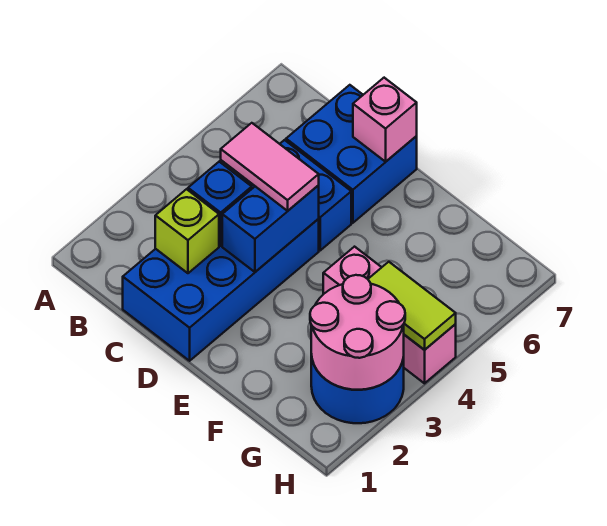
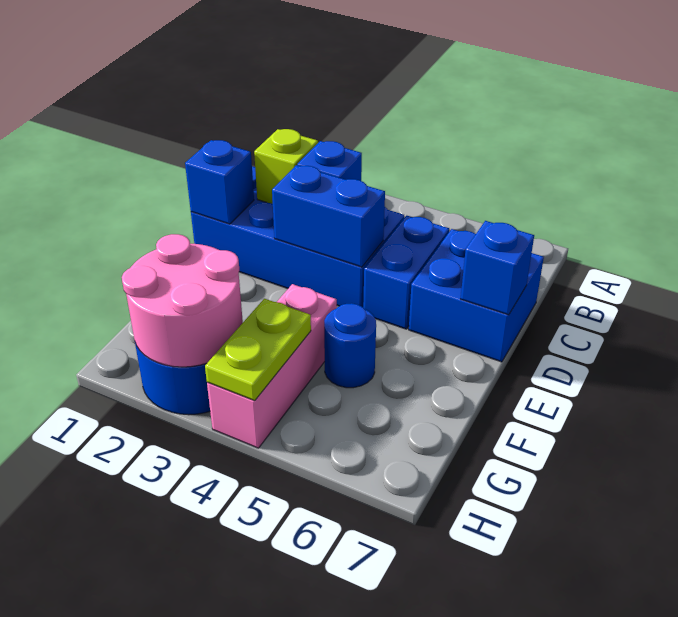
pink tile C4:D4 level 3 -> none
none -> blue brick D1 level 2
pink brick D7 level 2 -> blue brick D7 level 2
none -> blue round brick F5 level 1
lime tile G4:H4 level 2 -> lime plate G4:H4 level 2

